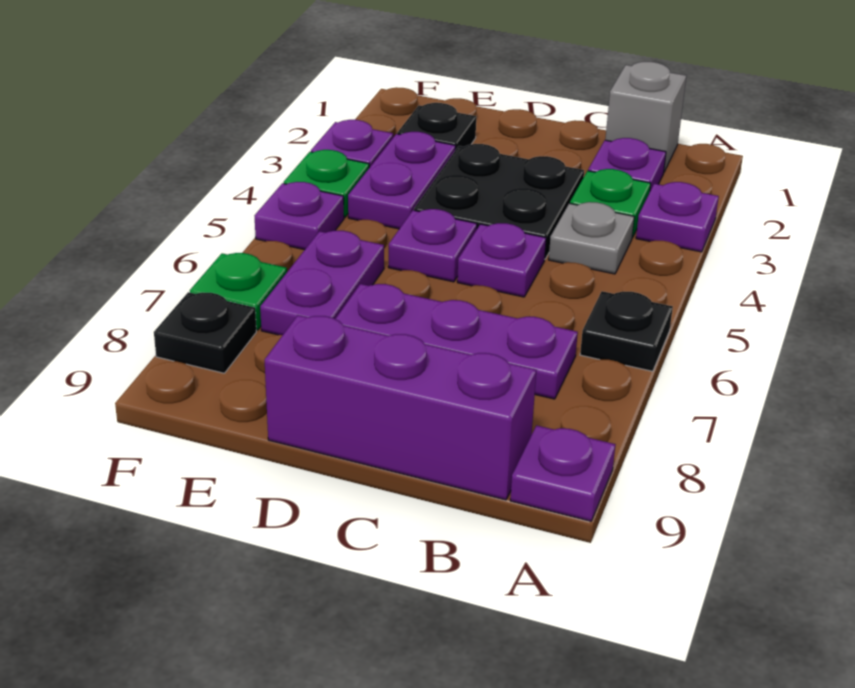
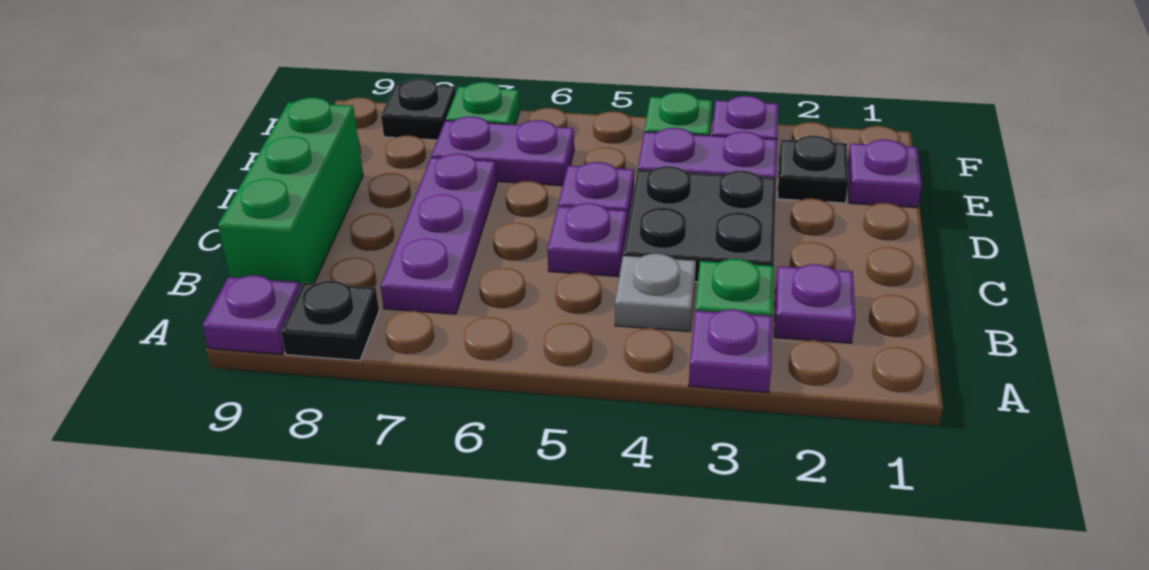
black plate A6 level 1 -> black plate A8 level 1
grey brick B1 level 1 -> none
purple brick B9:D9 level 1 -> green brick B9:D9 level 1
purple plate F5 level 1 -> purple plate E1 level 1

